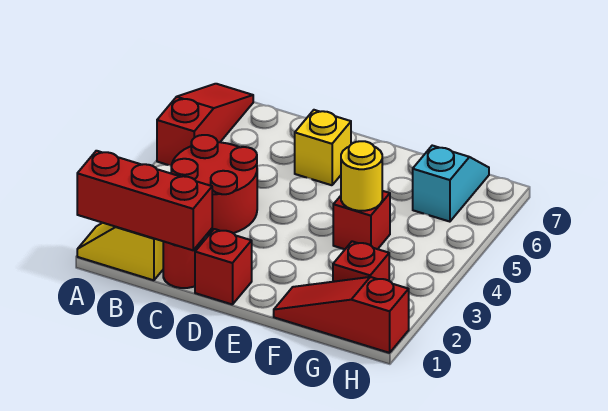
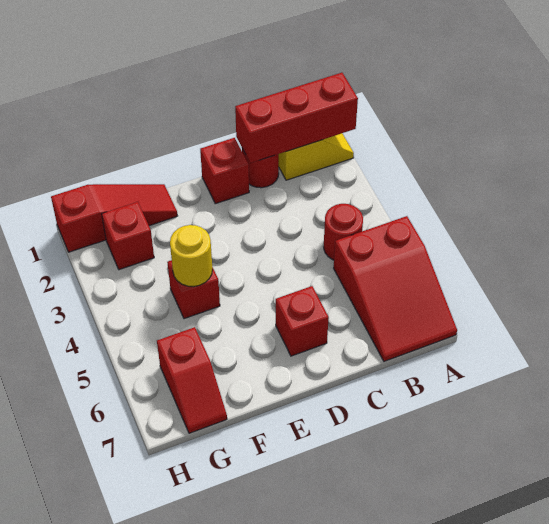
red slope A5:A7 level 1 top 5 -> red slope A5:B7 level 1 top 5
red round brick B3:C4 level 1 -> red round brick B4 level 1
yellow brick D6 level 1 -> red brick D6 level 1
cyan slope G6:G7 level 1 top 6 -> red slope G6:G7 level 1 top 6

